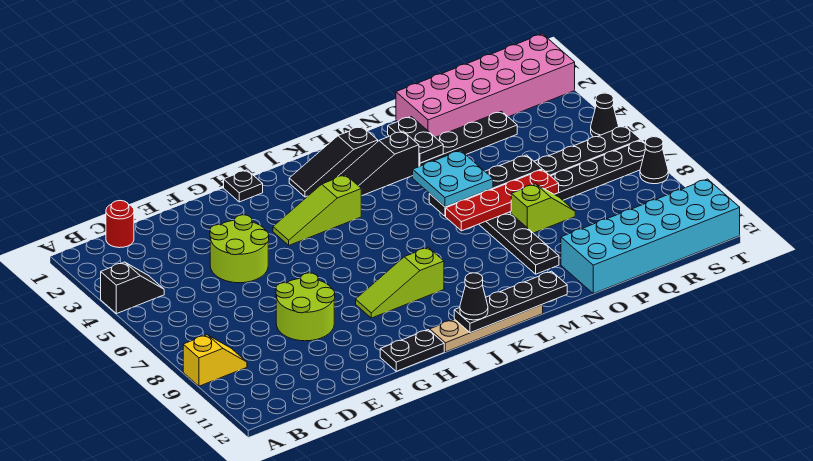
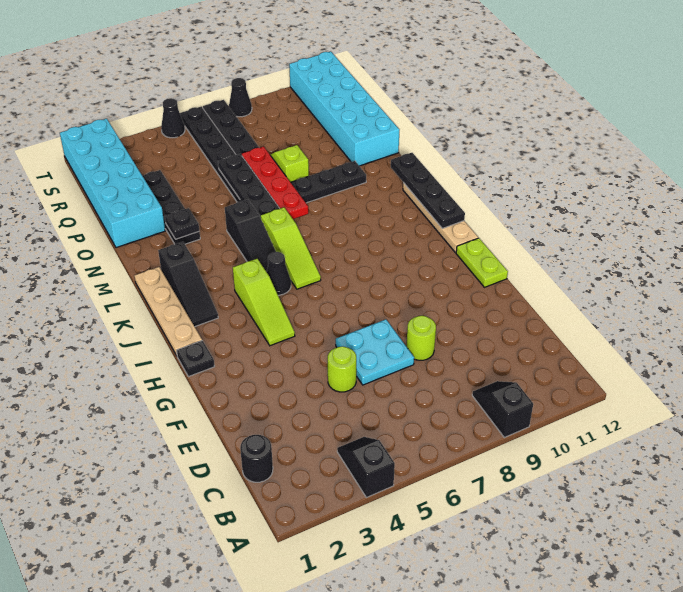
yellow slope A9:B9 level 1 top A -> black slope A9:B9 level 1 top A
red round brick C1 level 1 -> black round brick C1 level 1
lime round brick E4:F5 level 1 -> lime round brick E5 level 1
lime round brick E8:F9 level 1 -> lime round brick E8 level 1
black plate G12:H12 level 1 -> lime plate G12:H12 level 1
lime slope H9:J9 level 1 top J -> lime slope J6:L6 level 1 top L
none -> tan plate I1:L1 level 1
black cone J12 level 3 -> black cone J5 level 1
black slope K3:M3 level 1 top M -> black slope K5:M5 level 1 top M
cyan plate M5:N6 level 3 -> cyan plate E6:F7 level 1
black plate N2:N3 level 2 -> black plate N3 level 2
pink brick O1:T2 level 1 -> cyan brick O1:T2 level 1

